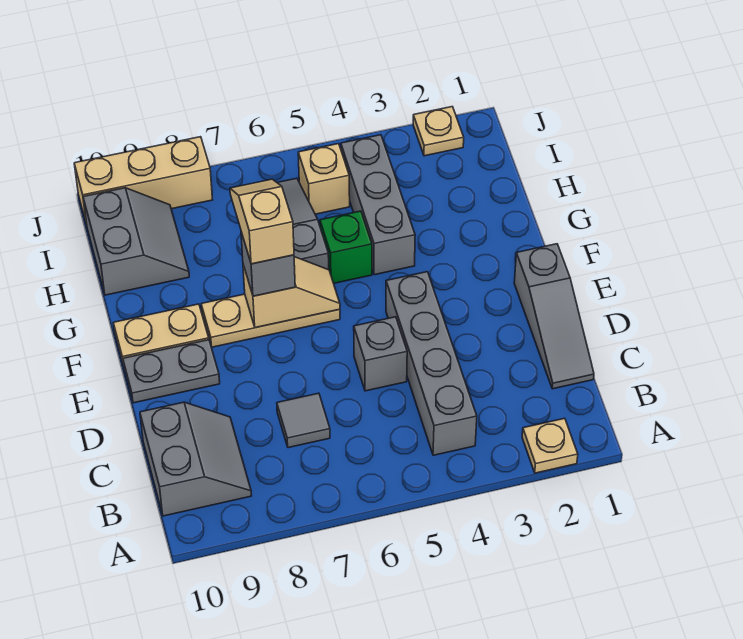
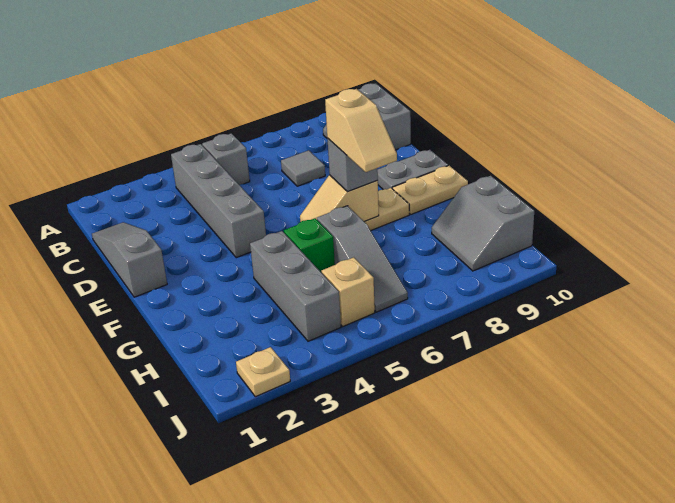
tan plate A2 level 1 -> none
grey brick D5 level 1 -> grey brick B5 level 1
tan brick J8:J10 level 1 -> none

